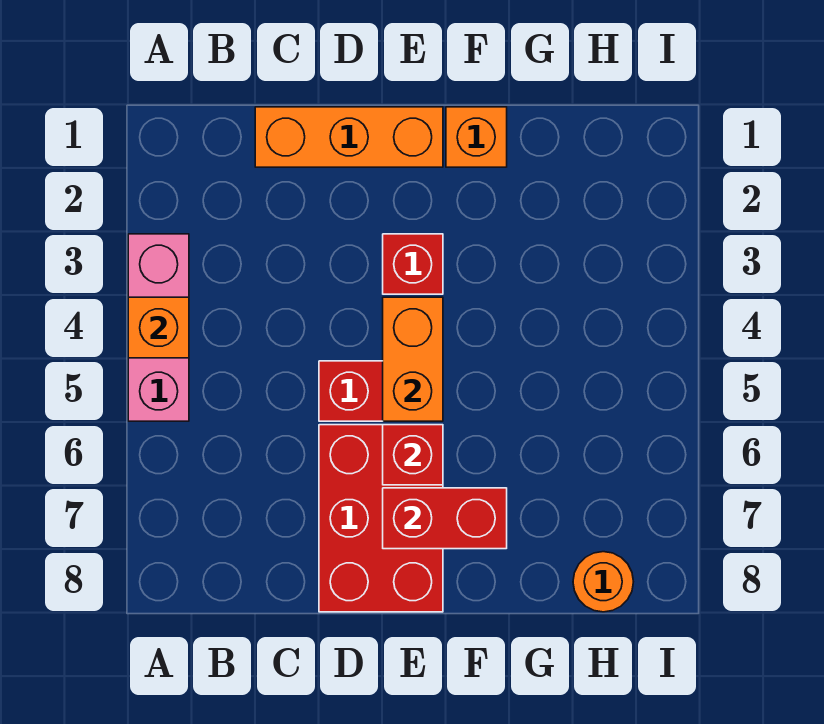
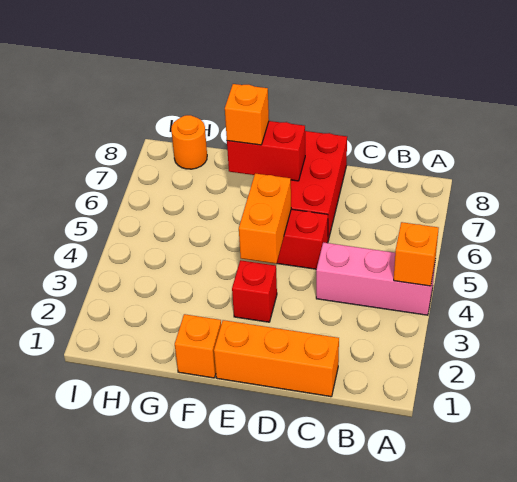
pink brick A3:A5 level 1 -> pink brick A4:C4 level 1
red brick E6 level 2 -> none
none -> orange brick F7 level 3

